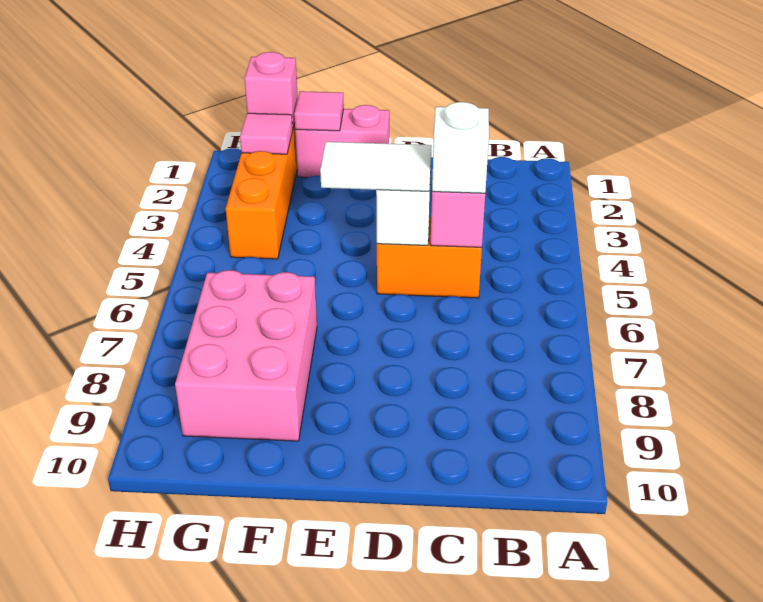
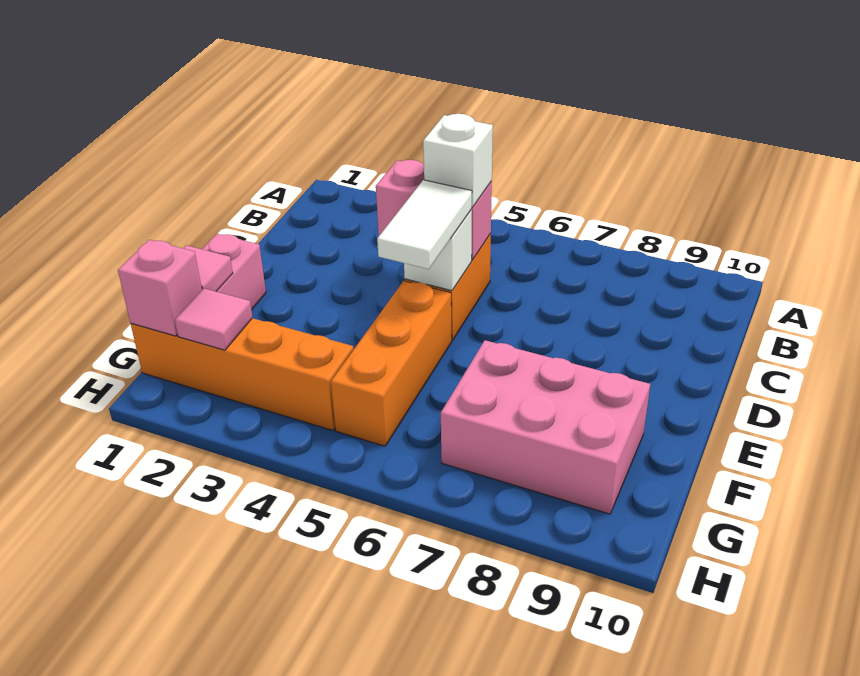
none -> orange brick E5:G5 level 1

